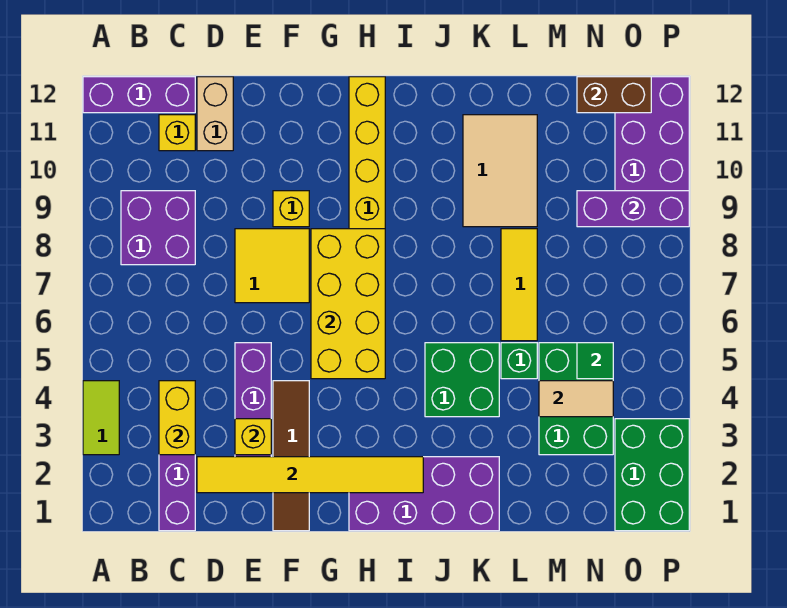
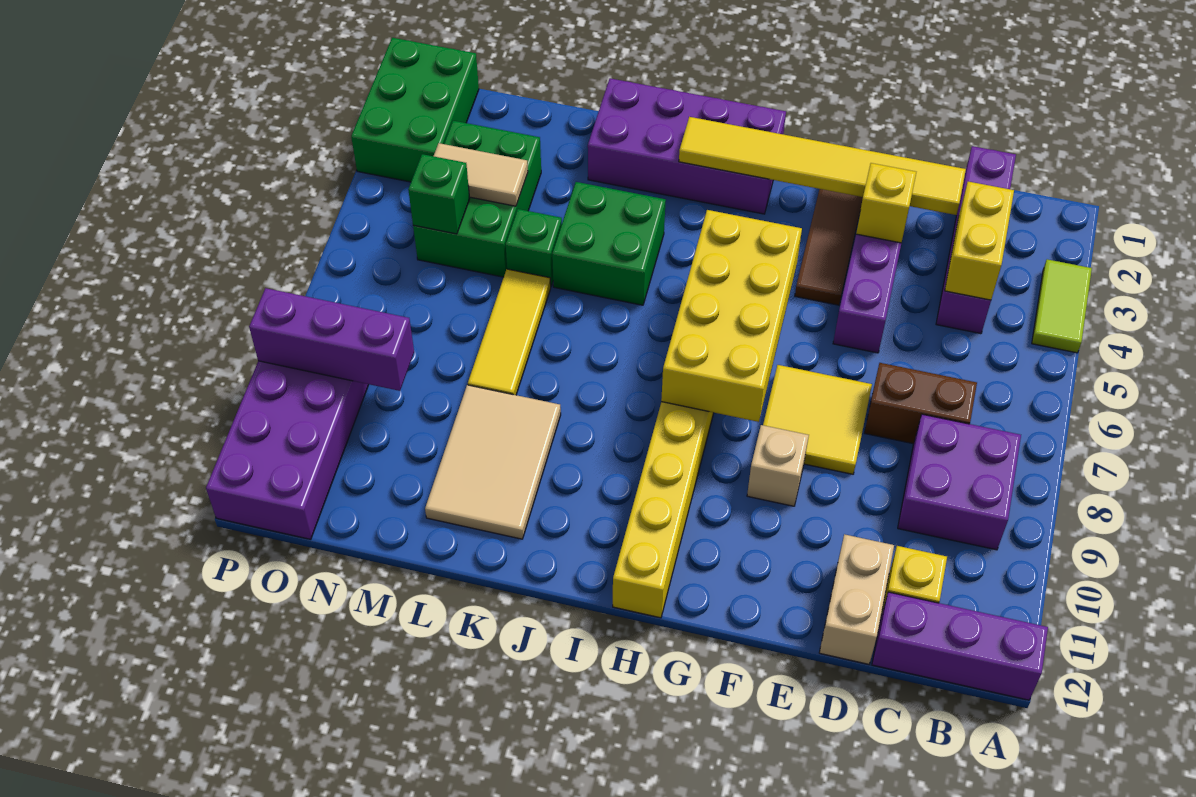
yellow brick F9 level 1 -> tan brick F9 level 1
green tile N5 level 2 -> green brick N5 level 2
brown brick N12:O12 level 2 -> brown brick C7:D7 level 1

